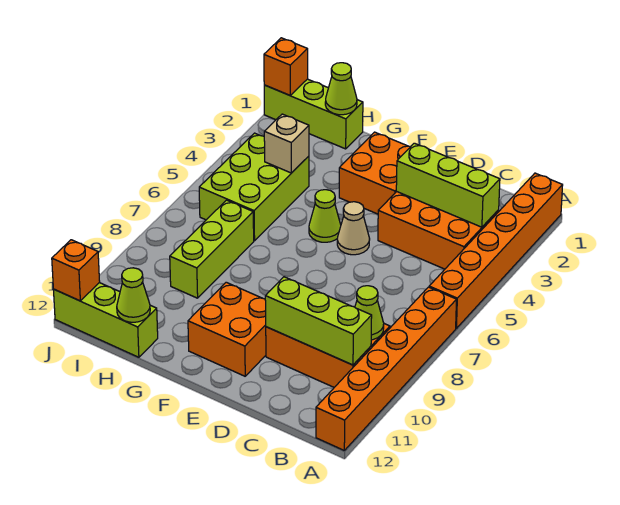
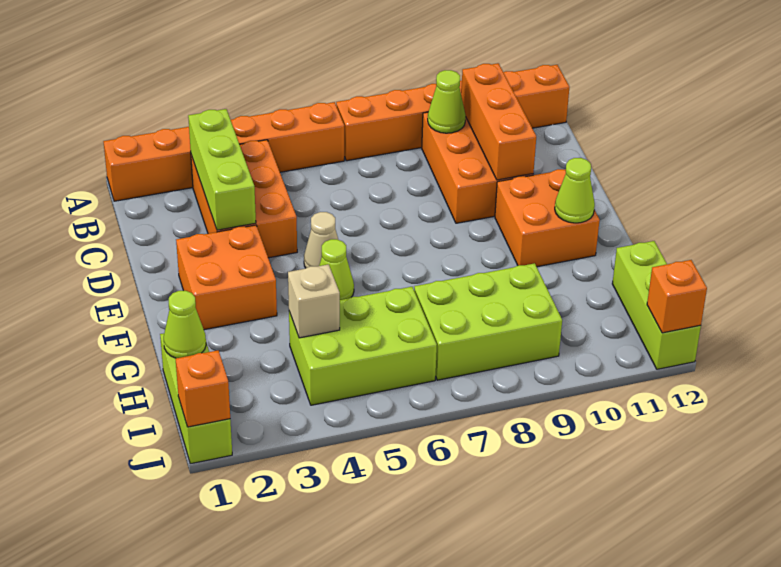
lime brick B10:D10 level 2 -> orange brick B10:D10 level 2
lime brick H7:H9 level 1 -> lime brick H7:I9 level 1
lime cone H12 level 2 -> lime cone F11 level 2

